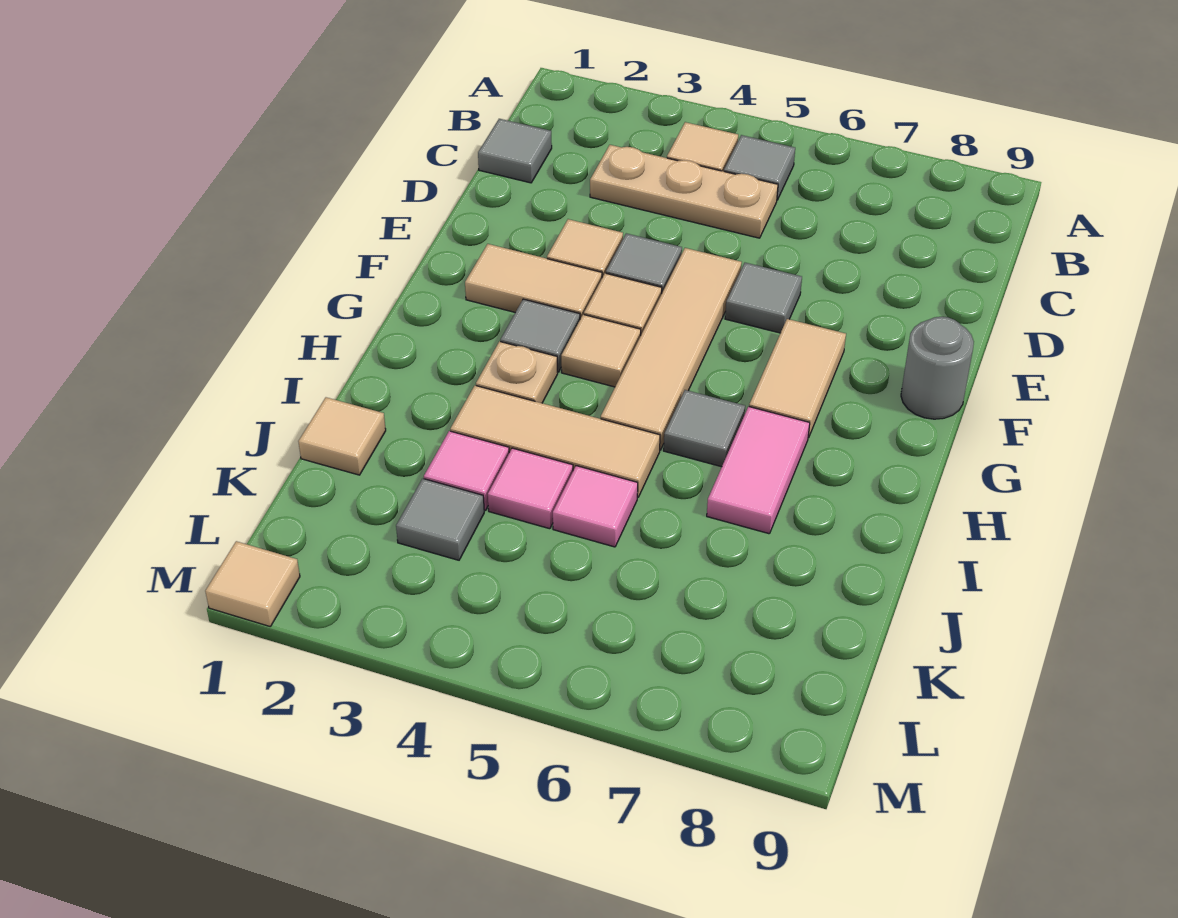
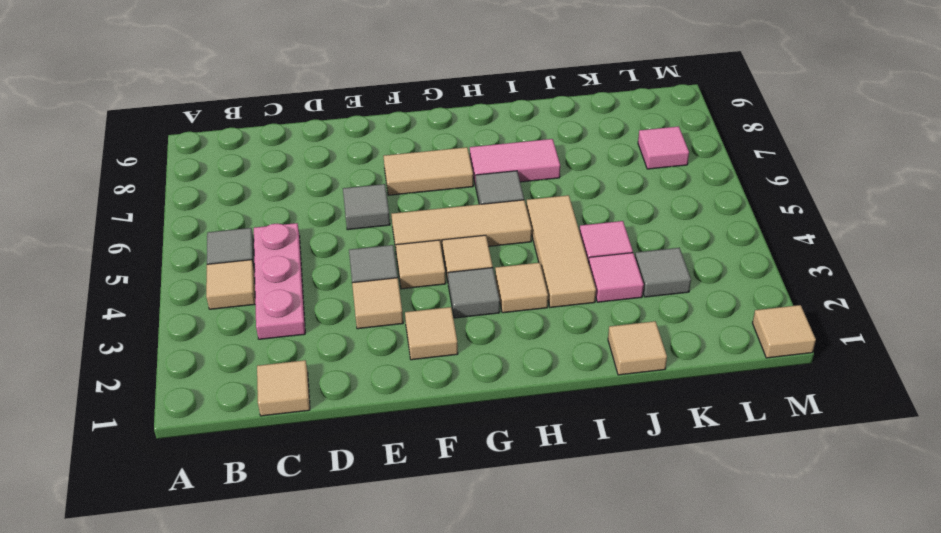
grey tile C1 level 1 -> tan tile C1 level 1
tan plate C3:C5 level 1 -> pink plate C3:C5 level 1
tan tile E5:H5 level 1 -> tan tile F5:H5 level 1
tan tile F2:F3 level 1 -> tan tile F2 level 1
grey round brick F9 level 1 -> none
tan plate H3 level 1 -> tan tile H3 level 1
pink tile J5 level 1 -> pink tile L7 level 1

